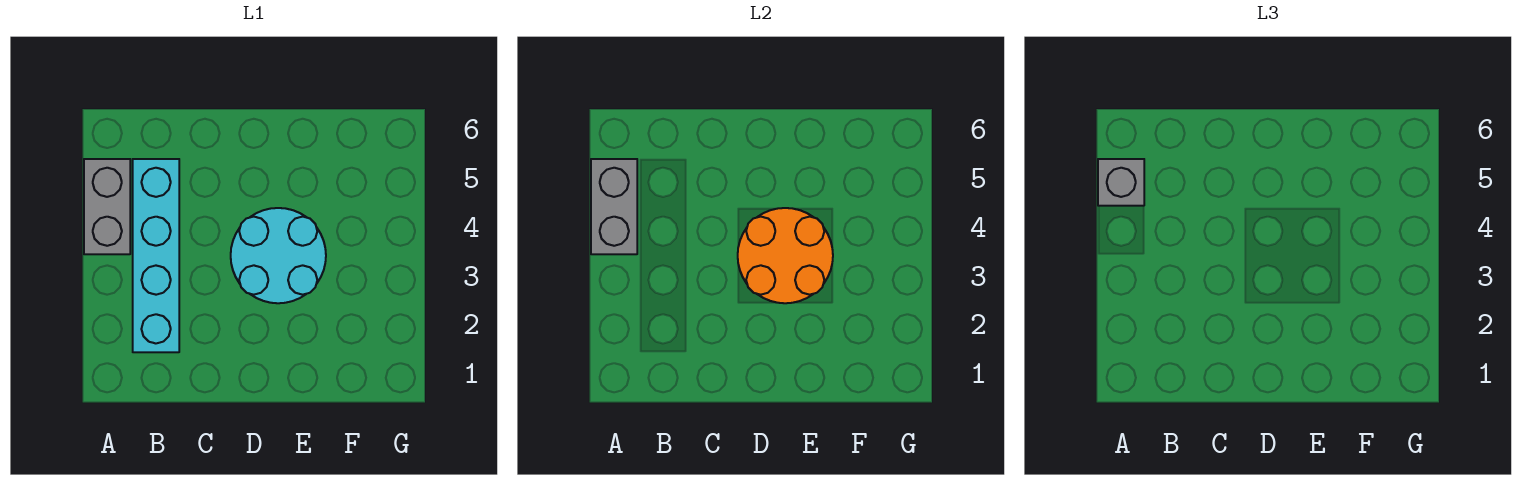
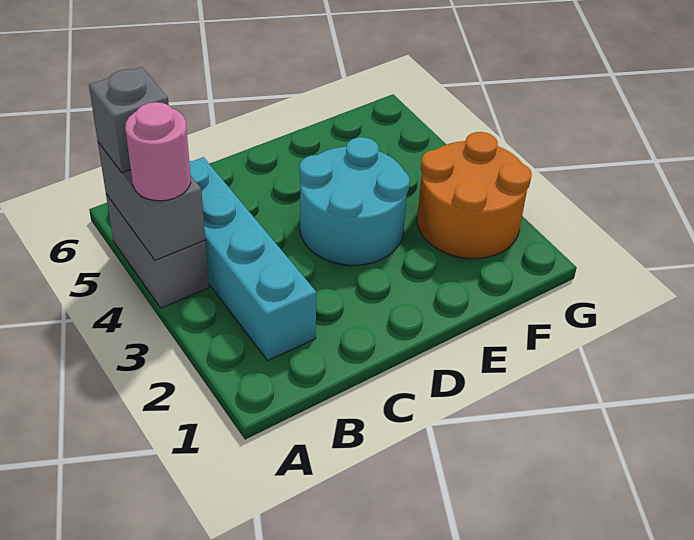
none -> pink round brick A4 level 3
orange round brick D3:E4 level 2 -> orange round brick F2:G3 level 1

